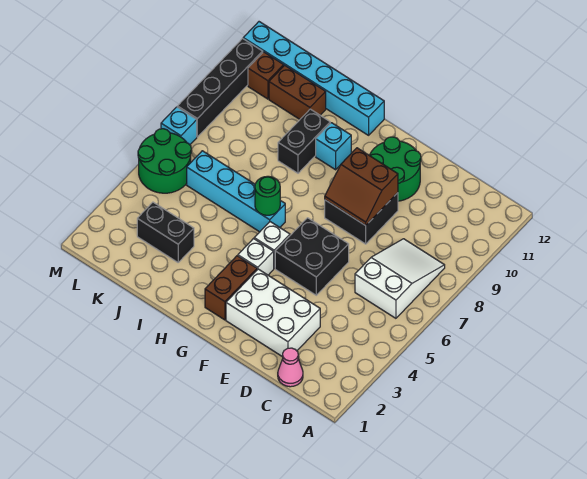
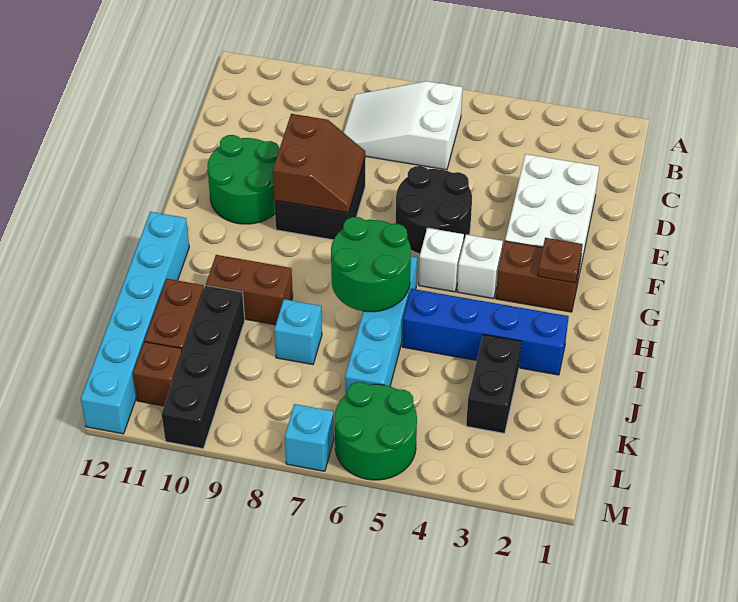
pink cone C1 level 1 -> none
black brick E5:F6 level 1 -> black round brick E5:F6 level 1
none -> brown plate G2 level 2
green round brick H6 level 2 -> green round brick H6:I7 level 2
cyan brick H10 level 1 -> cyan brick J8 level 1
none -> blue brick I2:I5 level 1
black brick I9:I10 level 1 -> brown brick I9:I10 level 1
black brick M8:M11 level 1 -> black brick J10:M10 level 1

